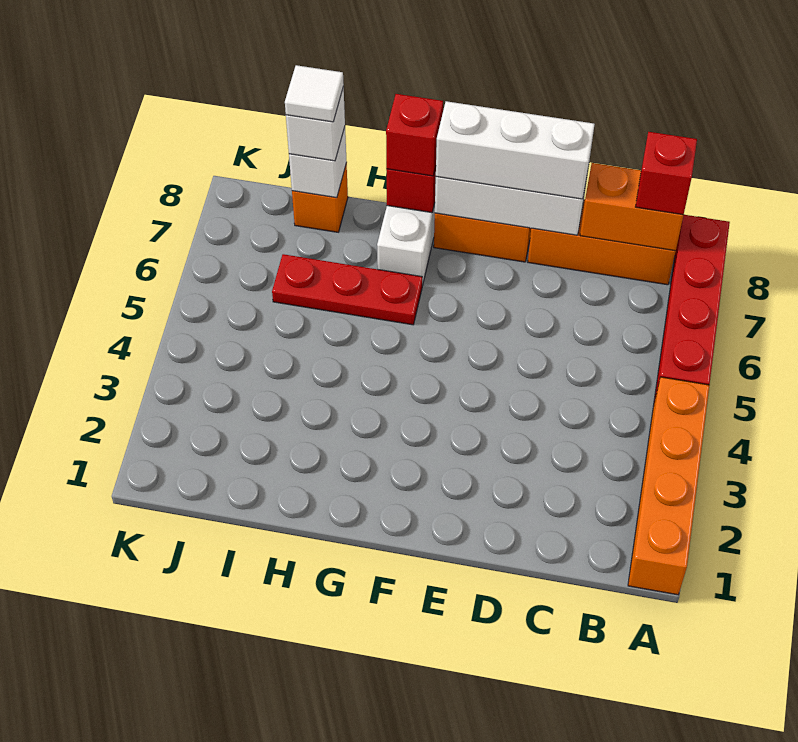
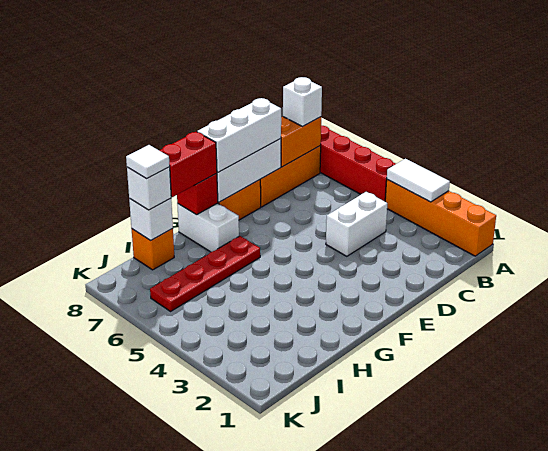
none -> white tile A3:A4 level 2
red brick B8 level 3 -> white brick B8 level 3
none -> white brick C4:D4 level 1
red plate G6:I6 level 1 -> red plate G6:J6 level 1
red brick G8 level 3 -> red brick G8:H8 level 3

